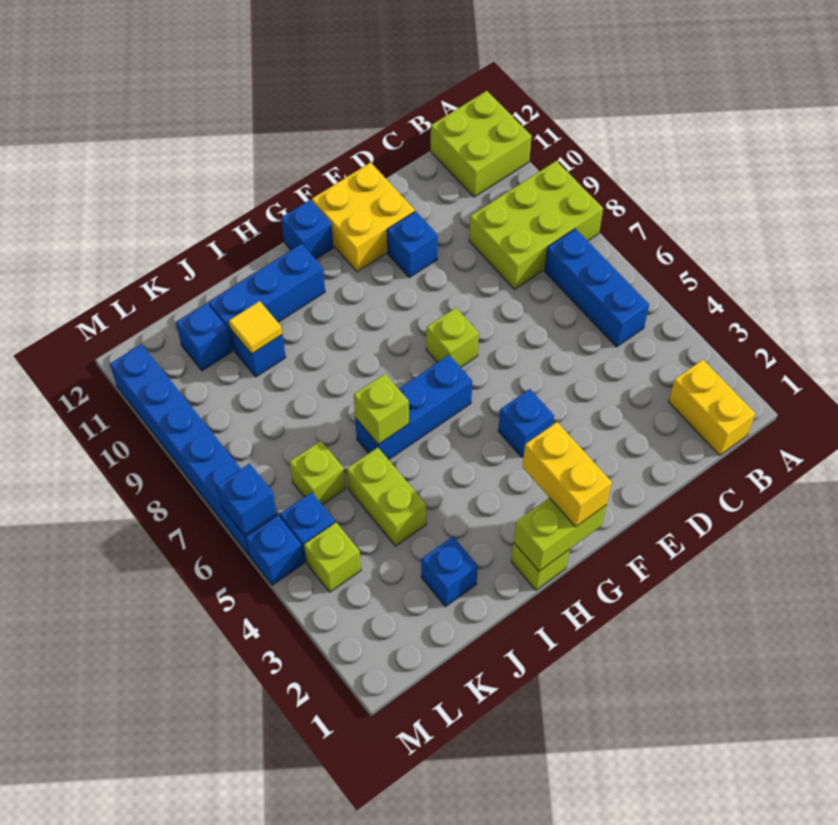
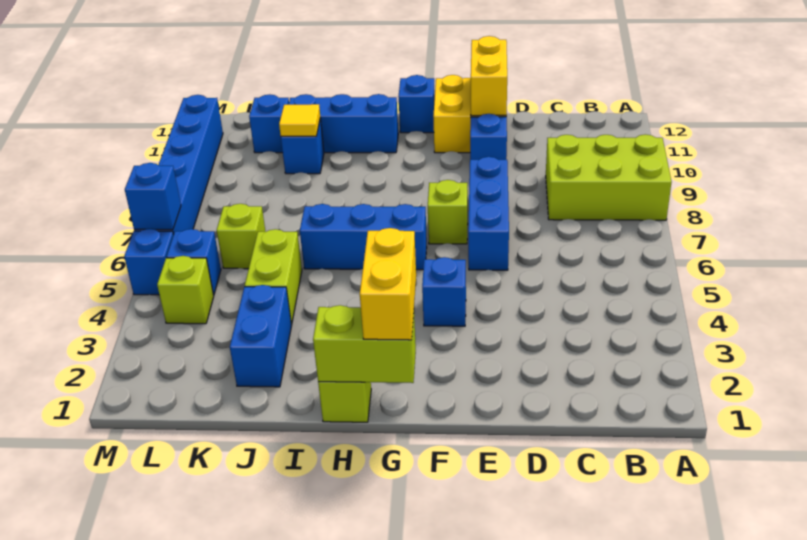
lime brick A11:B12 level 1 -> none
yellow brick B1:B2 level 1 -> yellow brick E11:E12 level 2
blue brick B5:B7 level 1 -> blue brick E6:E8 level 1
lime brick I6 level 2 -> none
blue brick J2 level 1 -> blue brick J2:J3 level 1

